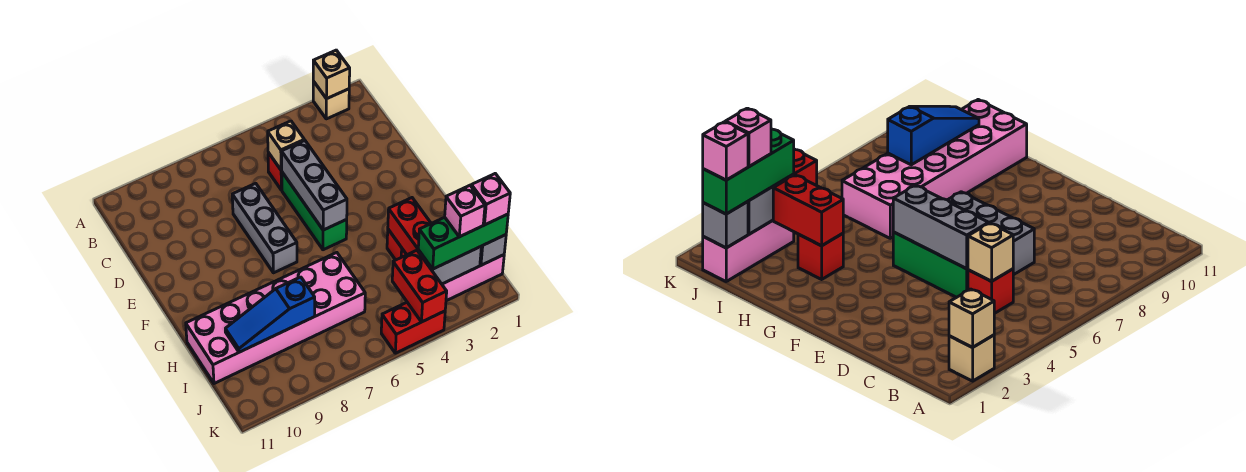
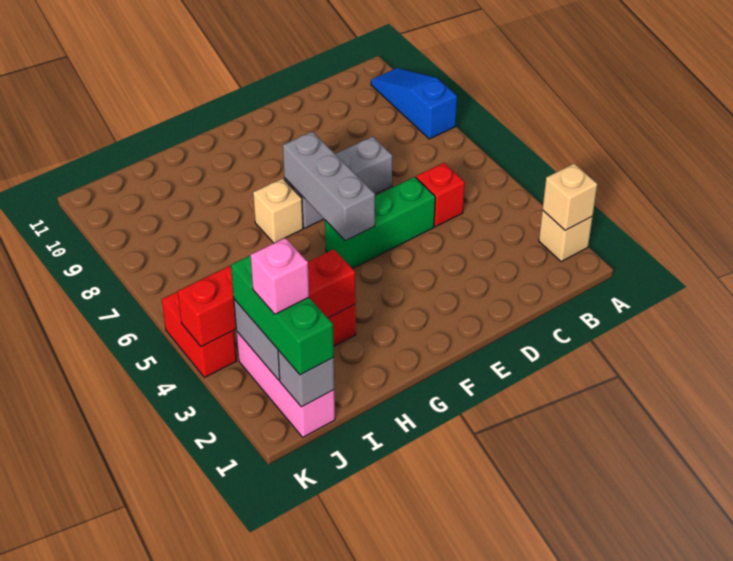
tan brick C5 level 2 -> tan brick G7 level 1
grey brick D5:F5 level 2 -> grey brick F5:F7 level 2
pink brick H6:I11 level 1 -> none
blue slope I8:I10 level 2 top 8 -> blue slope A8:A10 level 1 top 8
pink brick J1 level 4 -> none

